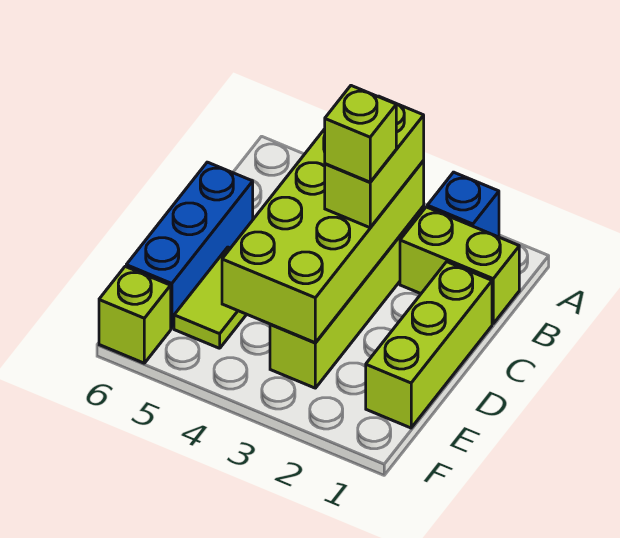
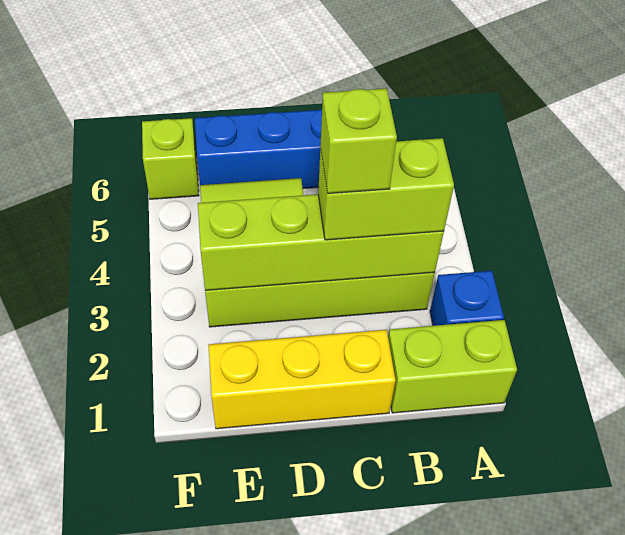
lime brick B1:B2 level 1 -> lime brick A1:B1 level 1
lime brick B3:E4 level 2 -> lime brick B3:E3 level 2
lime brick C1:E1 level 1 -> yellow brick C1:E1 level 1

